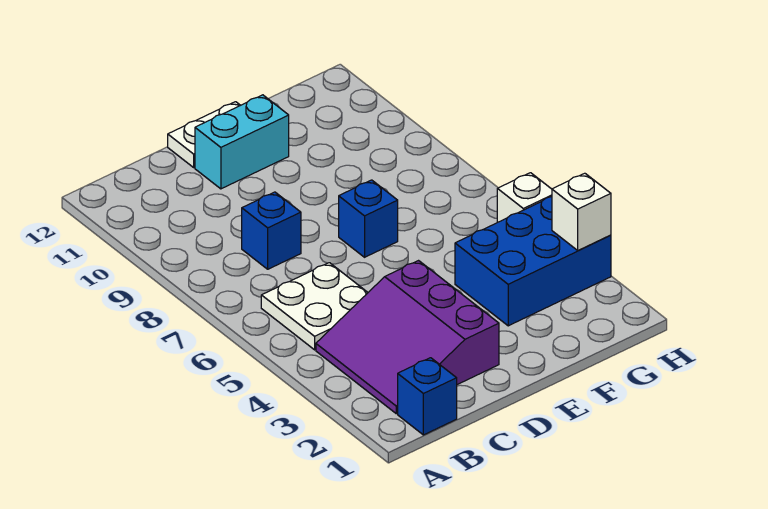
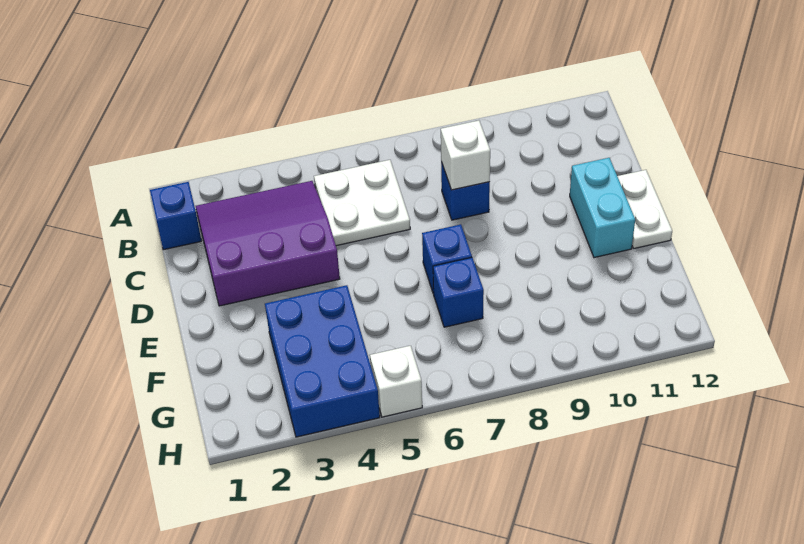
none -> blue brick F7 level 1
white brick H3 level 2 -> white brick C8 level 2

